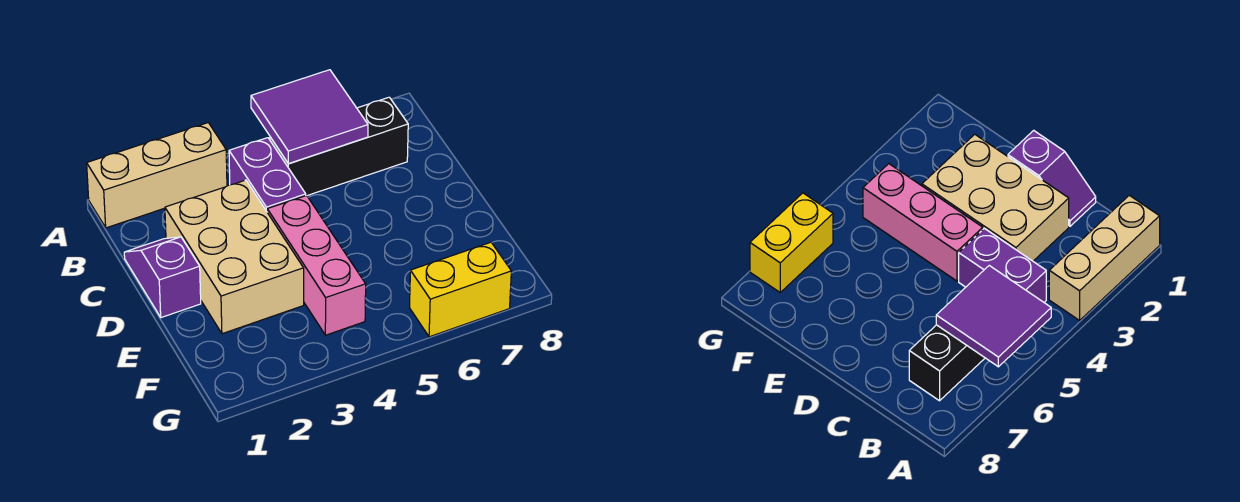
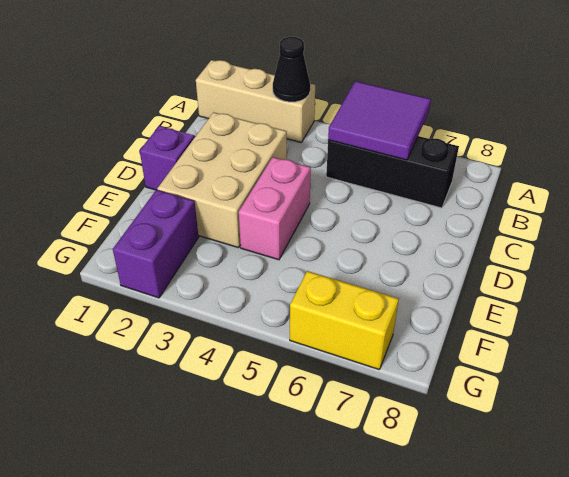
none -> black cone A3 level 2
purple brick B4:C4 level 1 -> purple brick F2:G2 level 1
pink brick D4:F4 level 1 -> pink brick D4:E4 level 1

